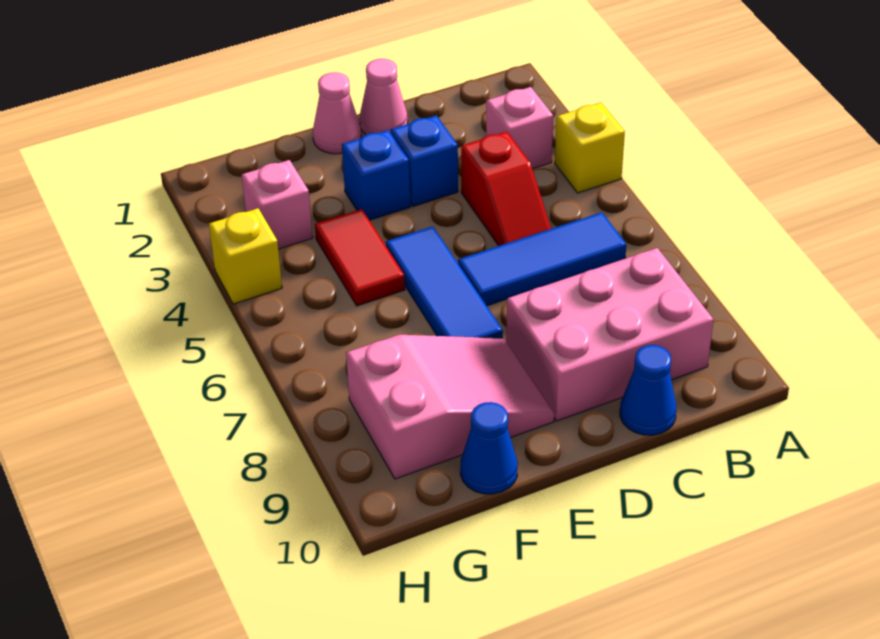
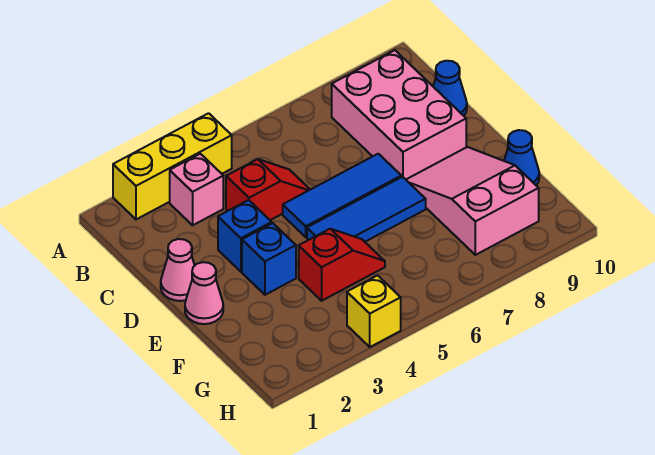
yellow brick A4 level 1 -> yellow brick A2:A4 level 1
blue tile B6:D6 level 1 -> blue tile D5:D7 level 1
red tile F4:F5 level 1 -> red slope F4:F5 level 1 top 4
pink brick G3 level 1 -> none

